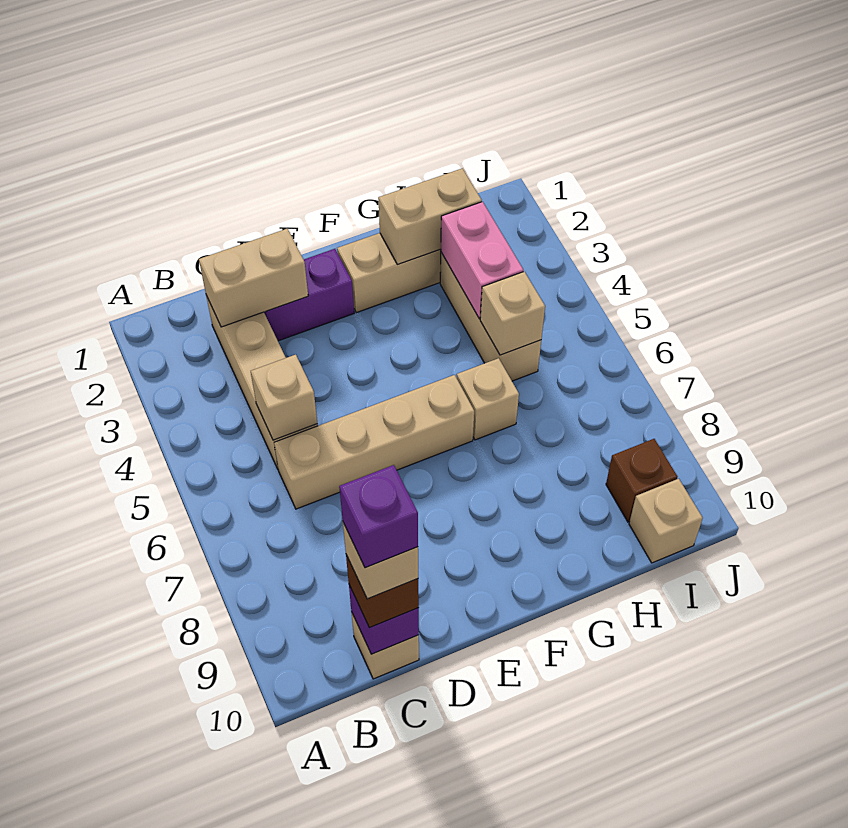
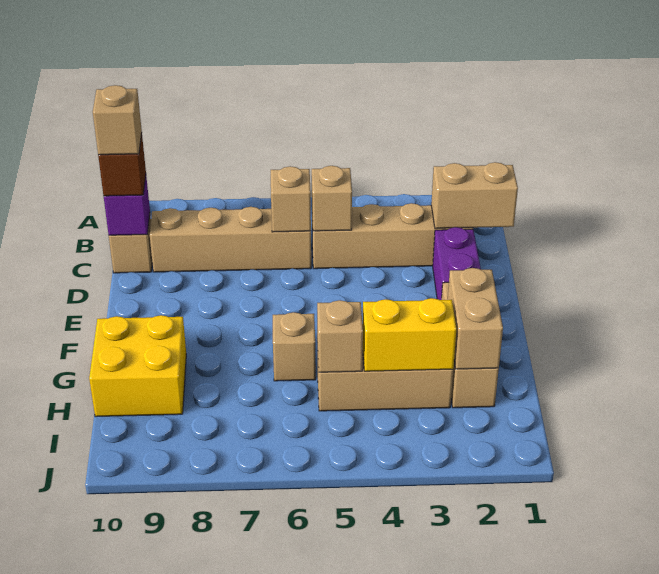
tan brick C2:D2 level 2 -> tan brick C1:C2 level 2
tan brick C6:F6 level 1 -> tan brick C6:C9 level 1
purple brick C10 level 5 -> none
none -> yellow brick G9:H10 level 1
pink brick H3:H4 level 2 -> yellow brick H3:H4 level 2
brown brick I9 level 1 -> none
tan brick I10 level 1 -> tan brick C6 level 2

